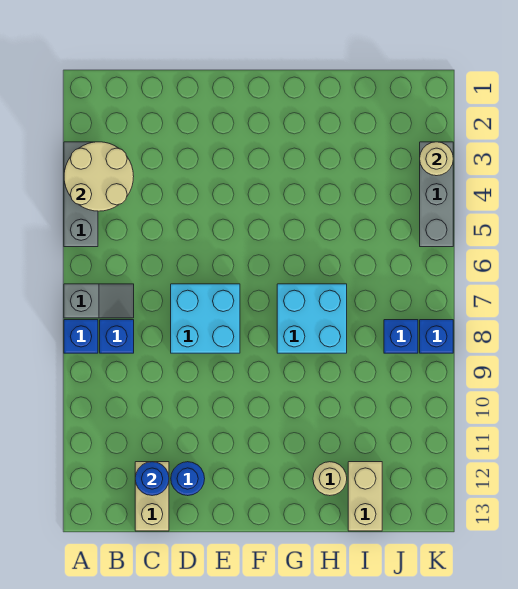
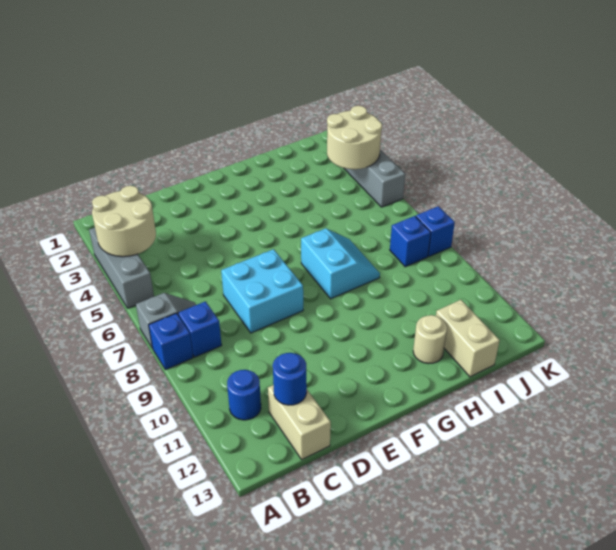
blue round brick D12 level 1 -> blue round brick B11 level 1
cyan brick G7:H8 level 1 -> cyan slope G7:H8 level 1 top G
tan round brick K3 level 2 -> tan round brick J3:K4 level 2

